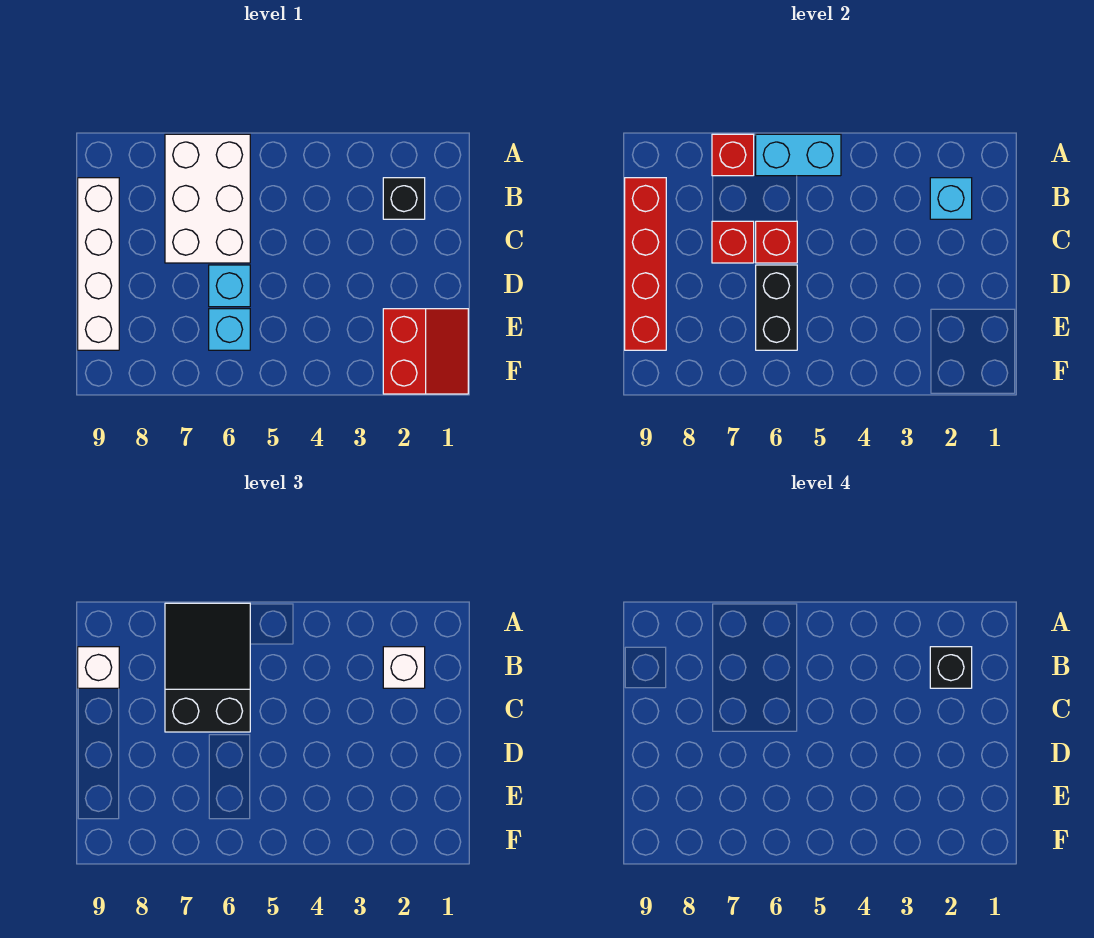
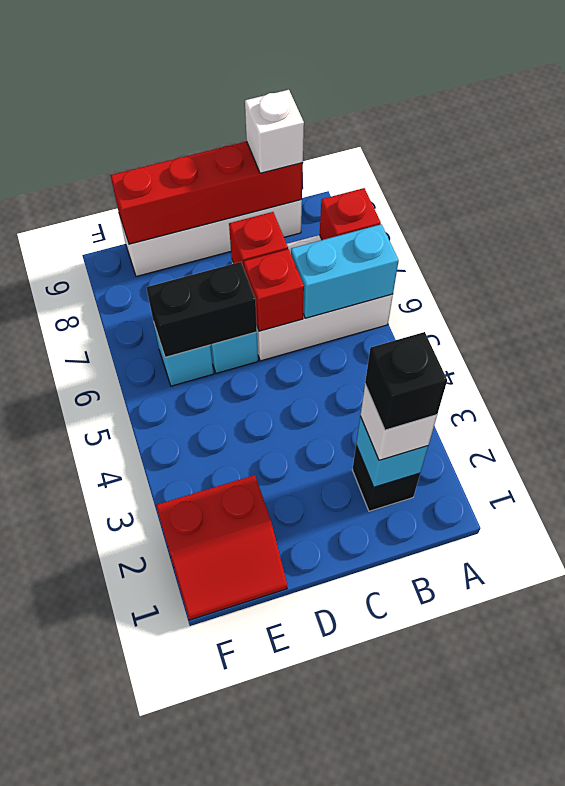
cyan brick A5:A6 level 2 -> cyan brick A6:B6 level 2
black slope A6:C7 level 3 top C -> none

